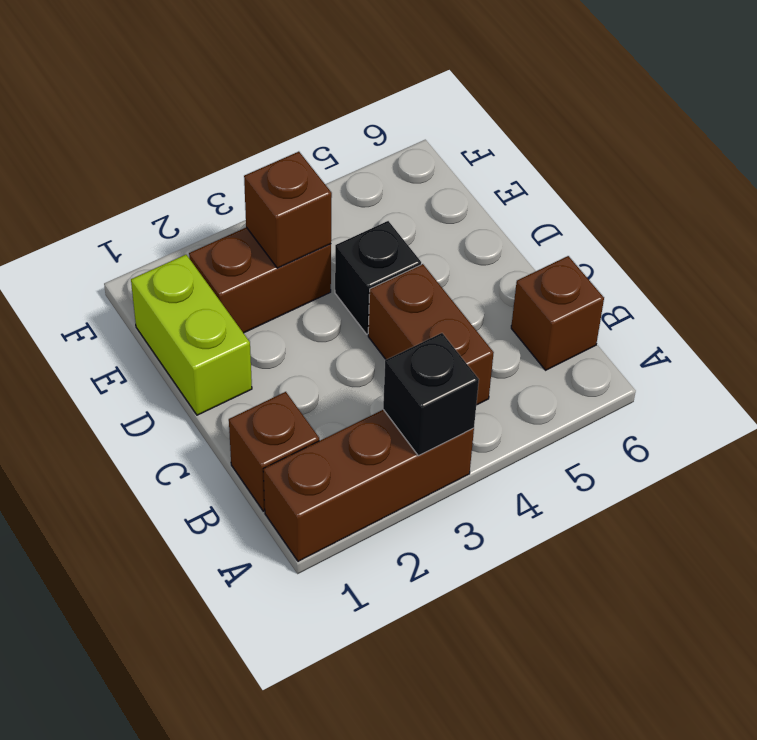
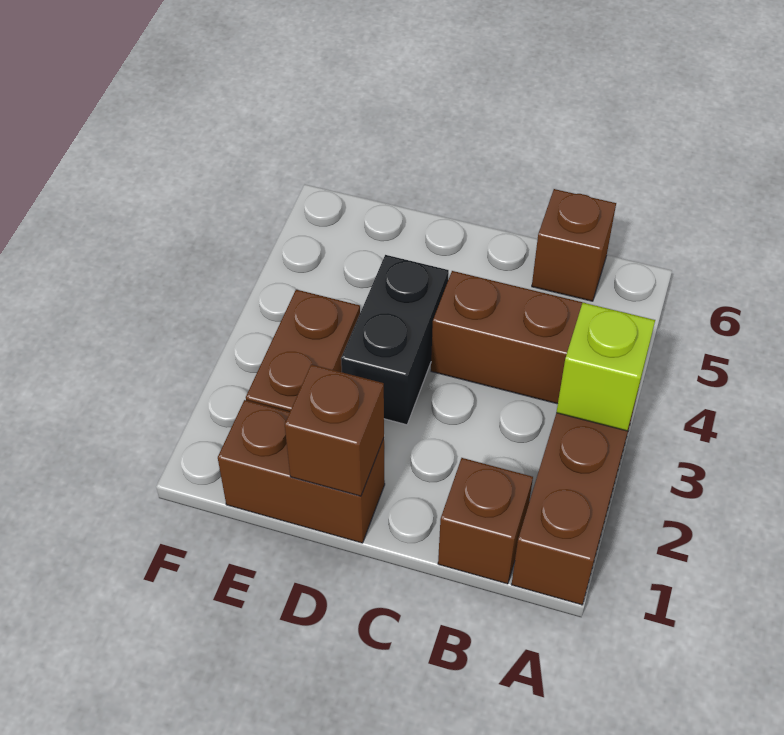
black brick A3 level 2 -> lime brick A3 level 2
lime brick D1:E1 level 1 -> brown brick D1:E1 level 1
black brick D4 level 1 -> black brick D3:D4 level 1
brown brick E3 level 2 -> brown brick D1 level 2

